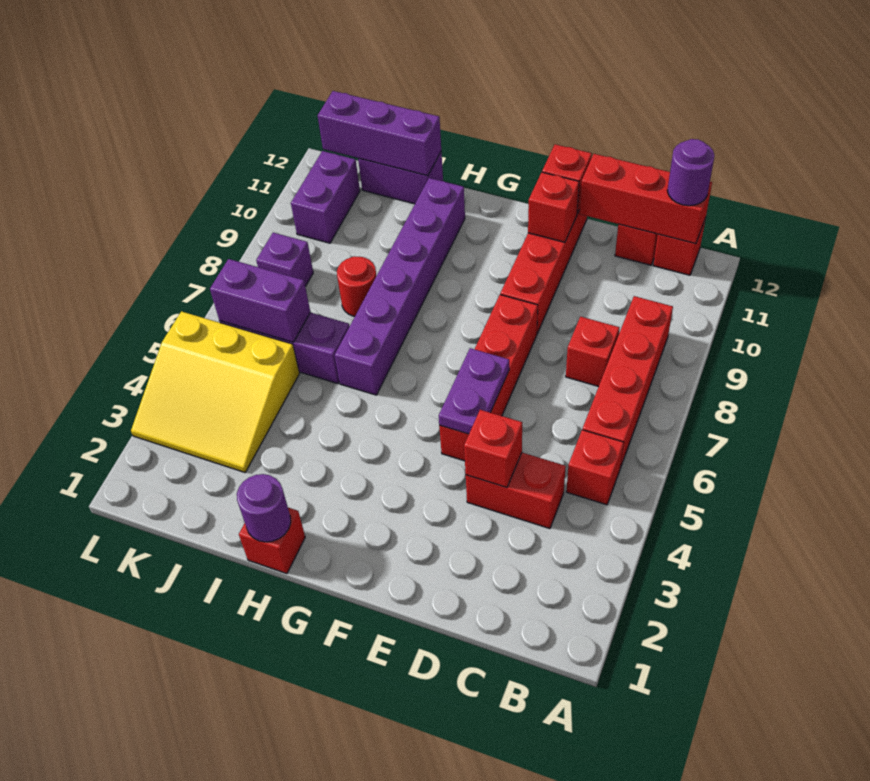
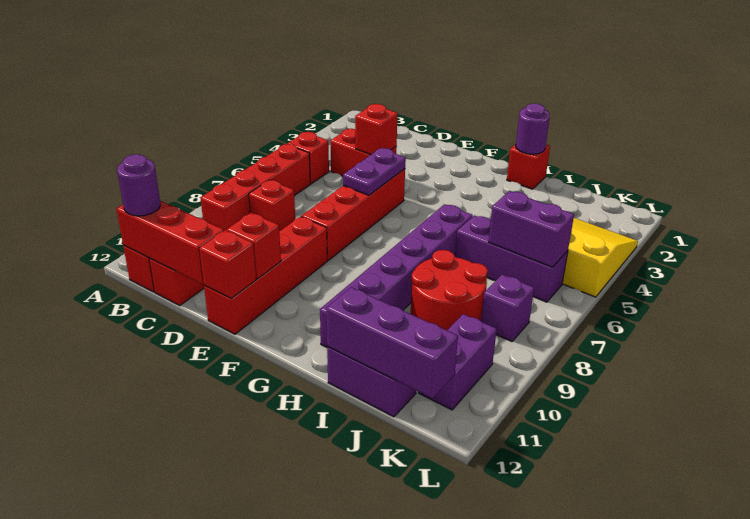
red round brick I8 level 1 -> red round brick I8:J9 level 1

